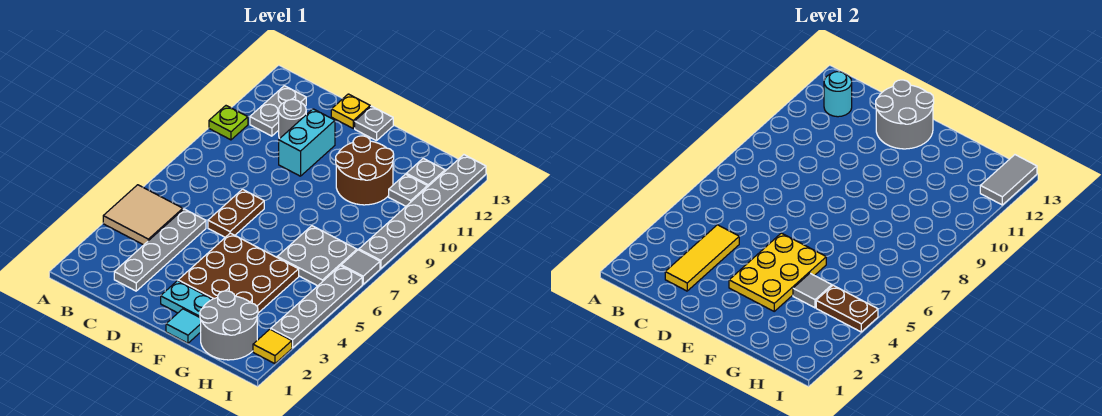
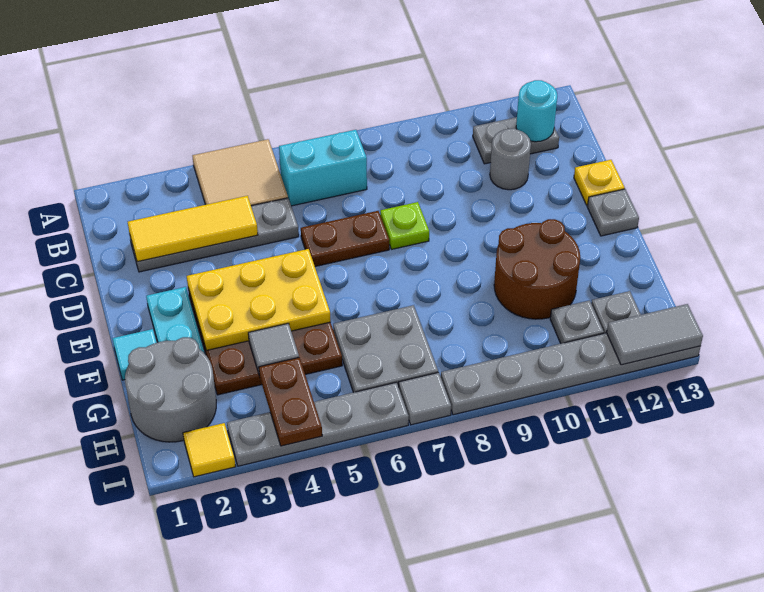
lime plate A10 level 1 -> lime plate D8 level 1
cyan brick D10:D11 level 1 -> cyan brick B6:B7 level 1
grey round brick D12:E13 level 2 -> none

